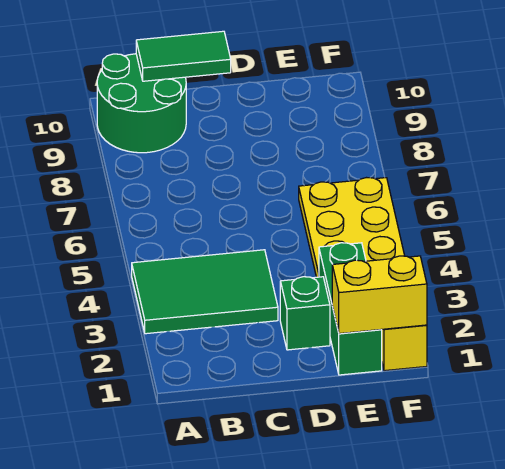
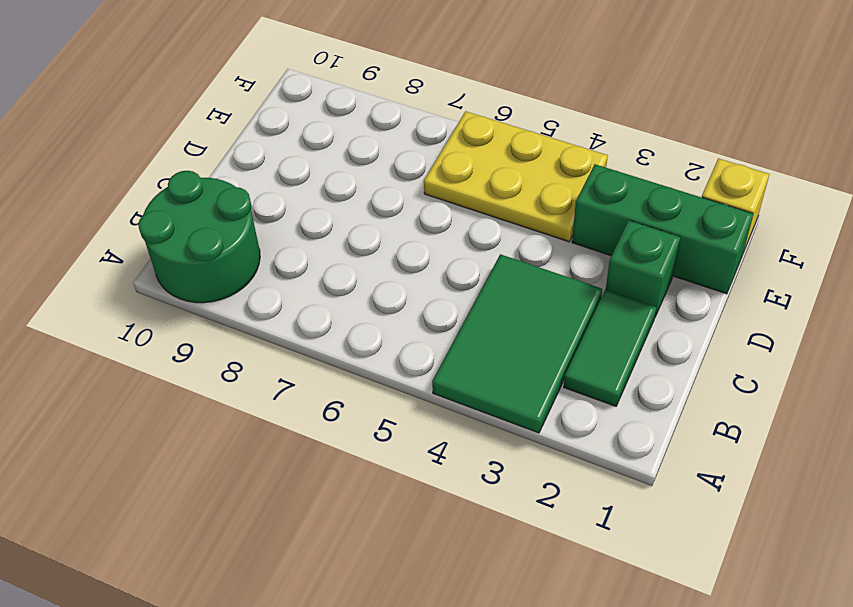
green tile B10:C10 level 2 -> green tile B2:C2 level 1
yellow brick E1:F1 level 2 -> none

